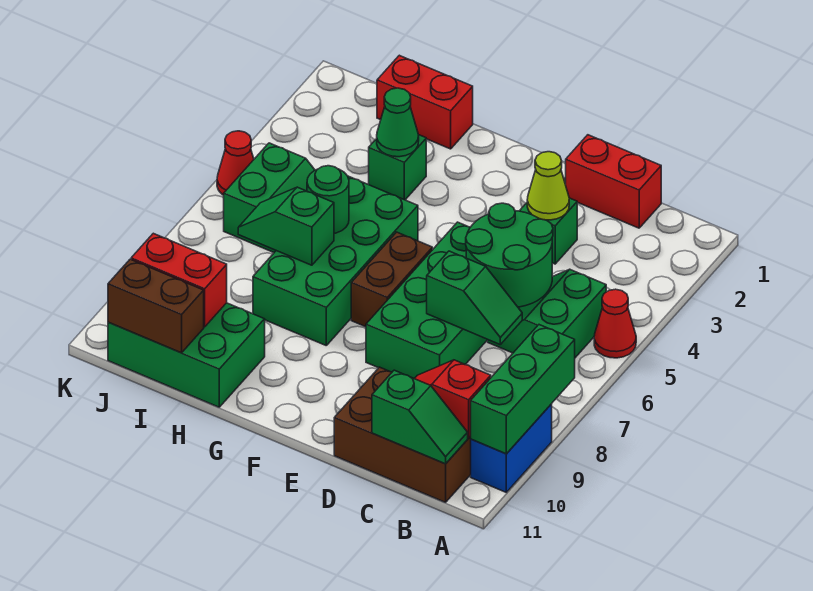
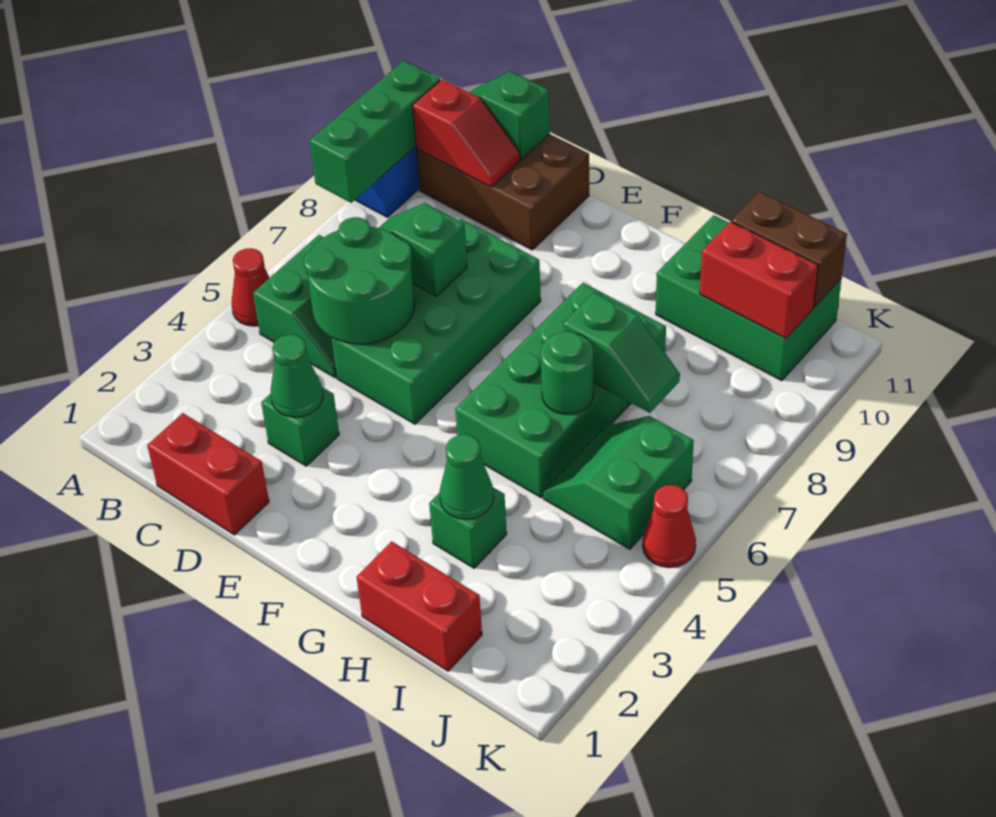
lime cone D3 level 2 -> green cone D3 level 2
brown brick F6:F7 level 1 -> none

